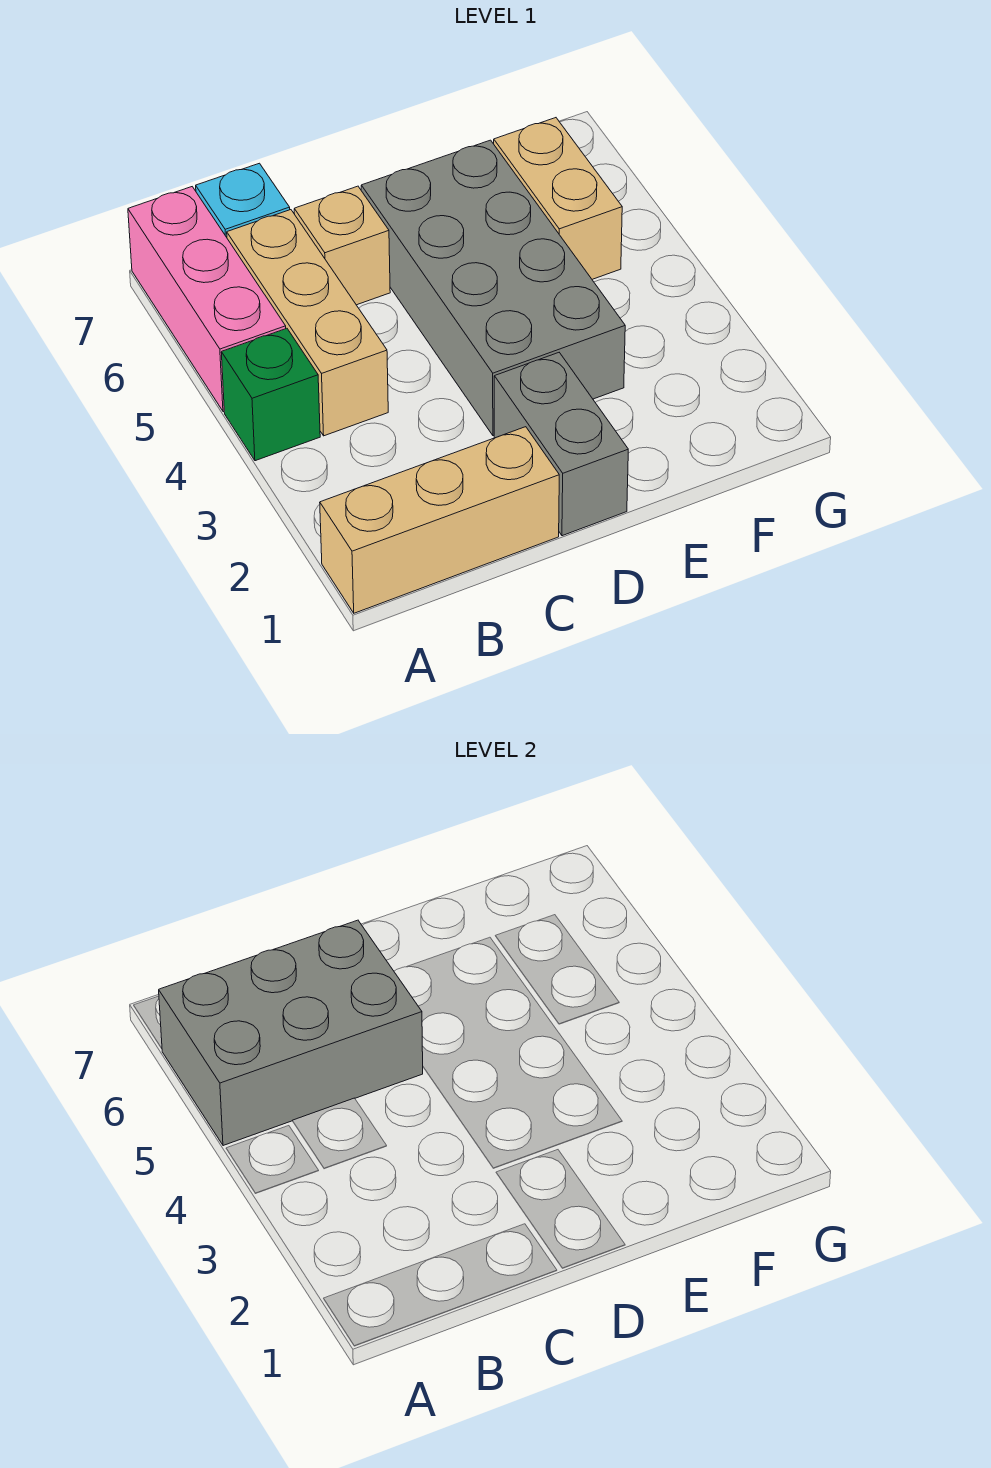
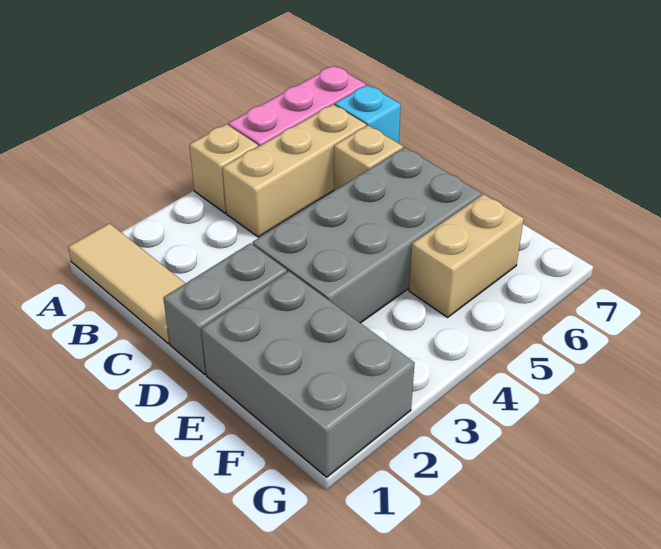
tan brick A1:C1 level 1 -> tan tile A1:C1 level 1
green brick A4 level 1 -> tan brick A4 level 1
grey brick A5:C6 level 2 -> grey brick E1:G2 level 1

